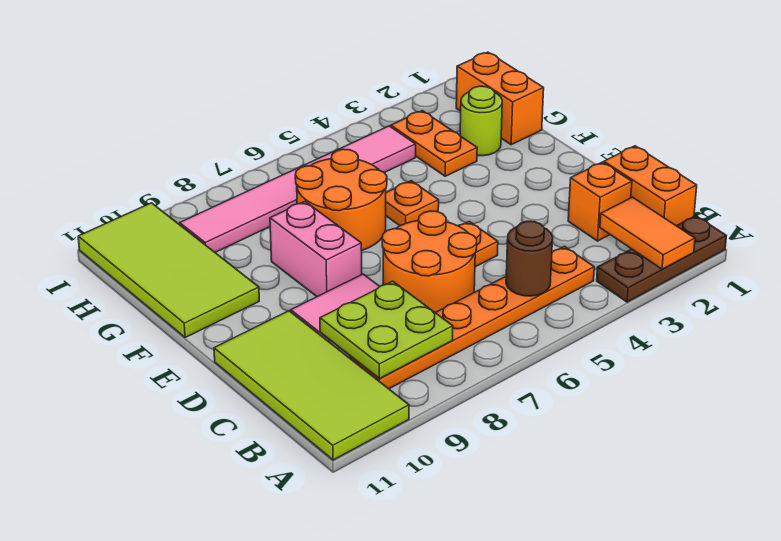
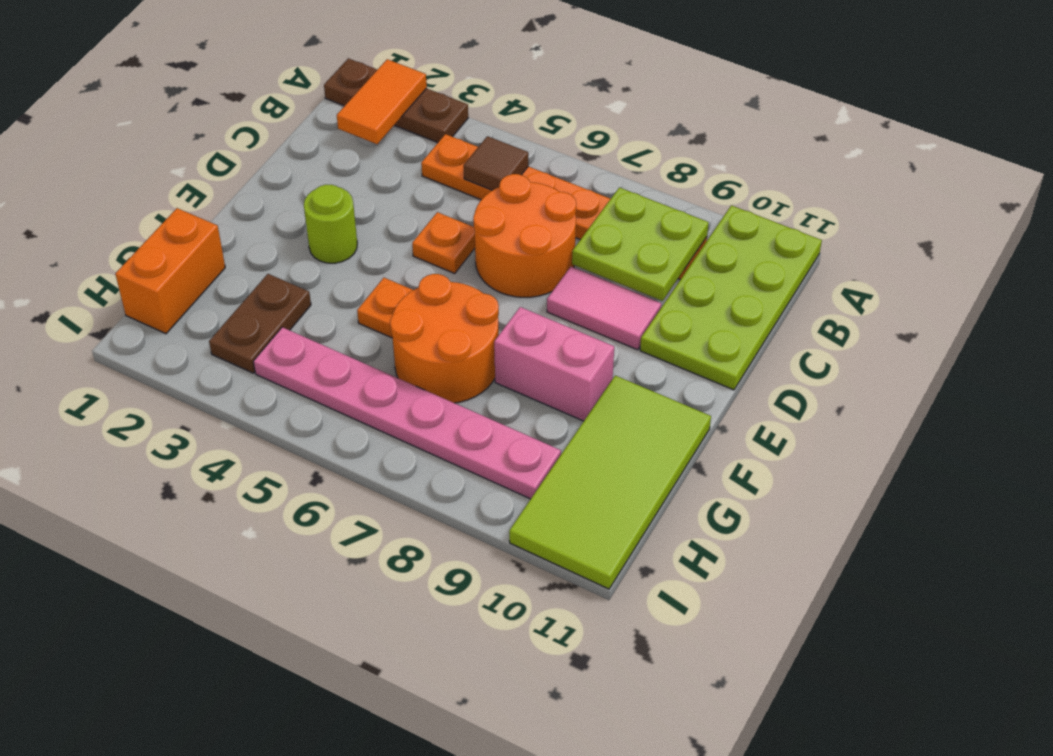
lime tile A10:D11 level 1 -> lime plate A10:D11 level 1
orange brick B1:C1 level 1 -> none
brown round brick B5 level 2 -> brown tile B5 level 2
orange brick C2 level 1 -> none
pink brick E8:F8 level 1 -> pink brick F8:F9 level 1
lime round brick G2 level 1 -> lime round brick E3 level 1
orange plate G3:H3 level 1 -> brown plate G3:H3 level 1
pink tile H4:H9 level 1 -> pink plate H4:H9 level 1

